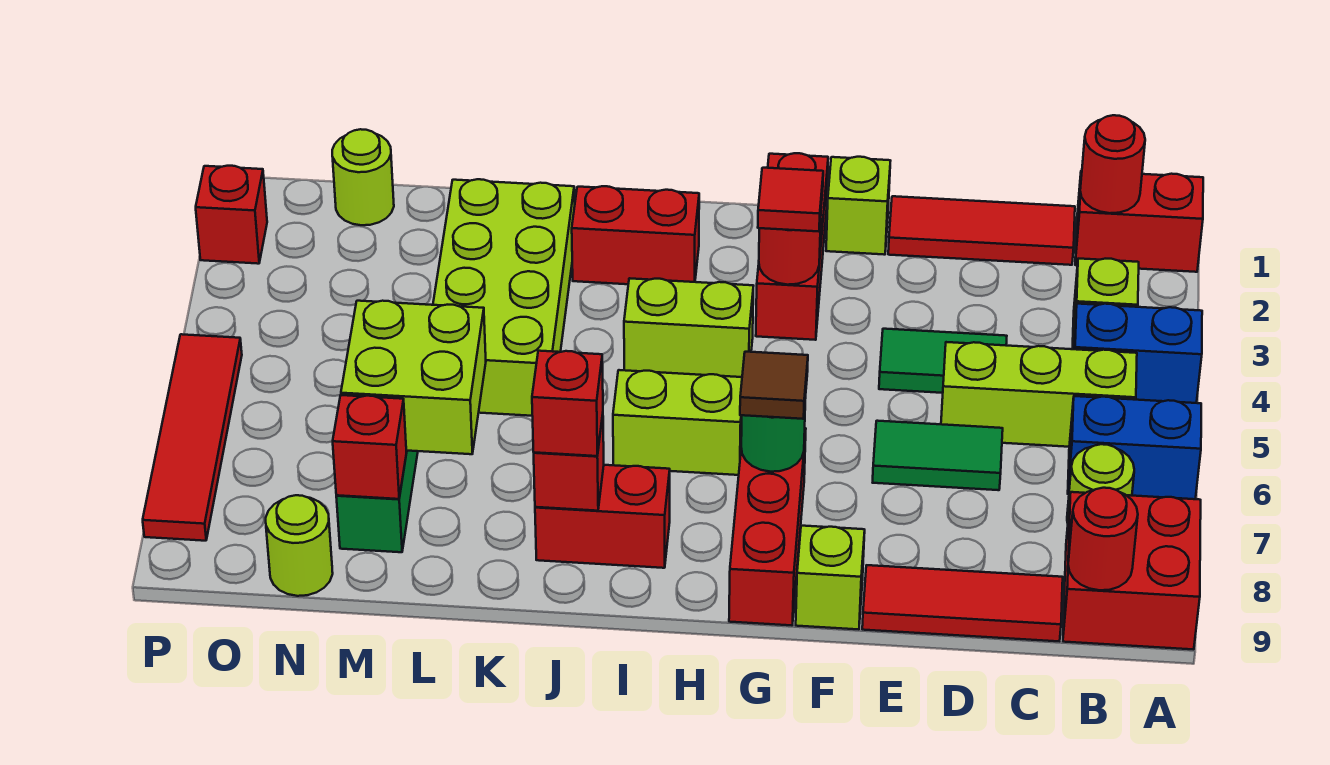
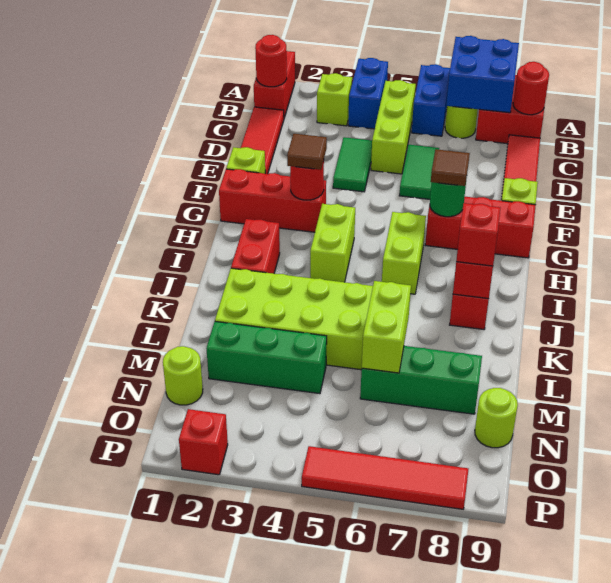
none -> blue brick A7:B8 level 2
red tile G3 level 3 -> brown tile G3 level 3
lime brick L6:M7 level 2 -> lime brick L6:M6 level 2
none -> green brick M2:M4 level 1
red brick M8 level 2 -> none

